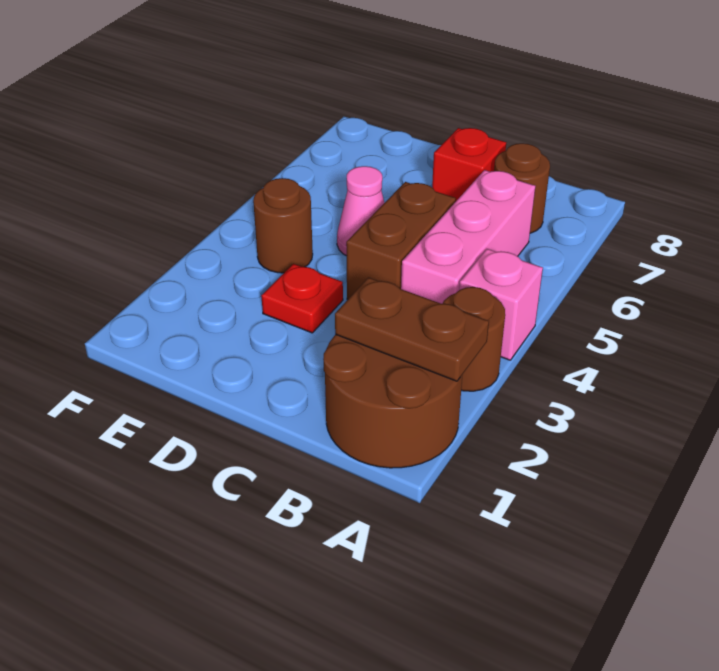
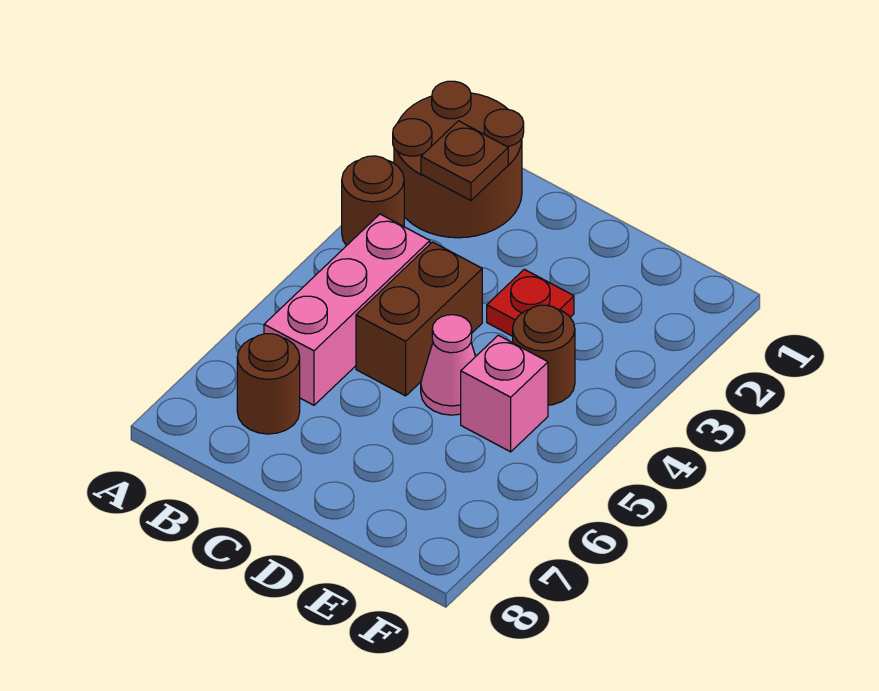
brown plate A2:B2 level 2 -> brown plate B2 level 2
pink brick A4 level 1 -> pink brick E5 level 1
red brick C7 level 1 -> none

